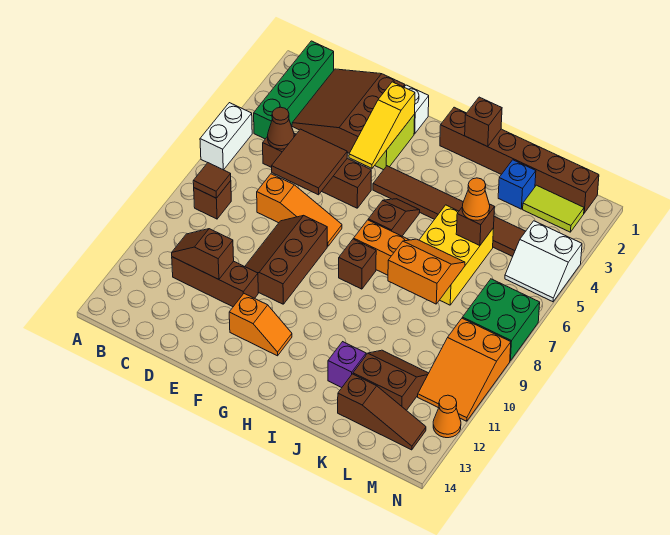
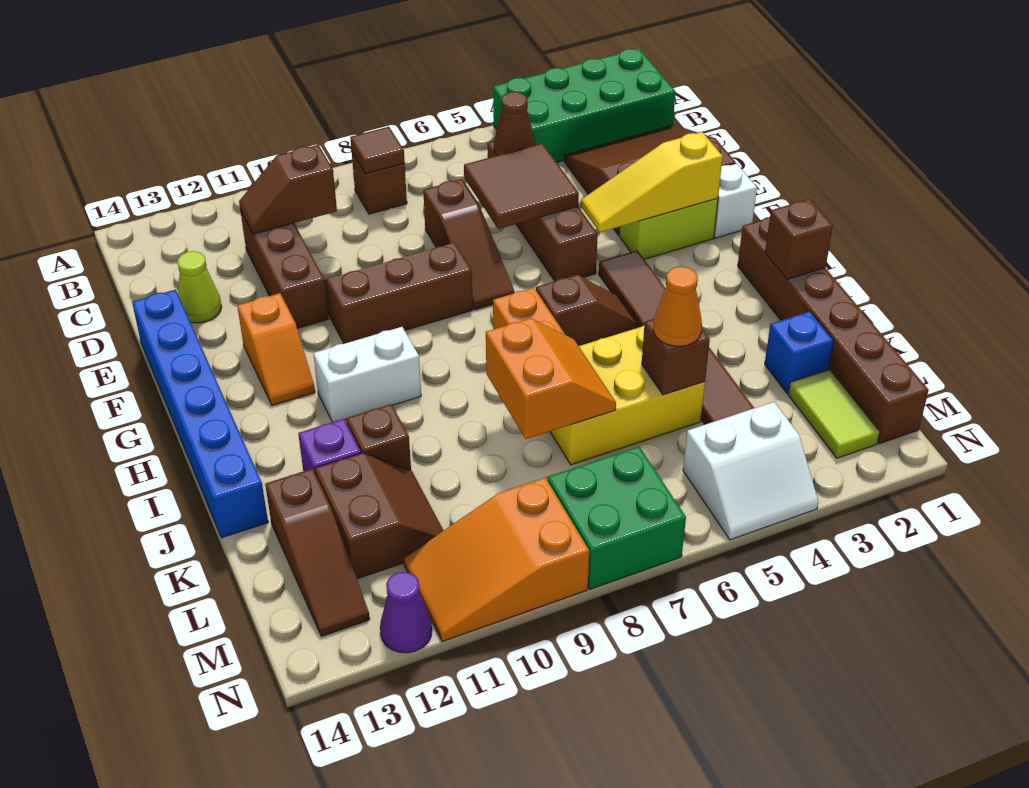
white brick A5:A6 level 1 -> white brick H10:H11 level 1
green brick B1:B4 level 1 -> green brick A1:B4 level 1
brown slope C11:D11 level 2 top D -> brown slope C10:C11 level 2 top 10
orange slope D7:F7 level 1 top D -> brown slope D7:F7 level 1 top D
none -> lime cone D13 level 1
none -> blue brick E14:J14 level 1
brown brick H8 level 1 -> brown brick J11 level 1
white slope M4:N5 level 1 top 4 -> white slope M4:N5 level 1 top M
orange cone N12 level 1 -> purple cone N12 level 1

